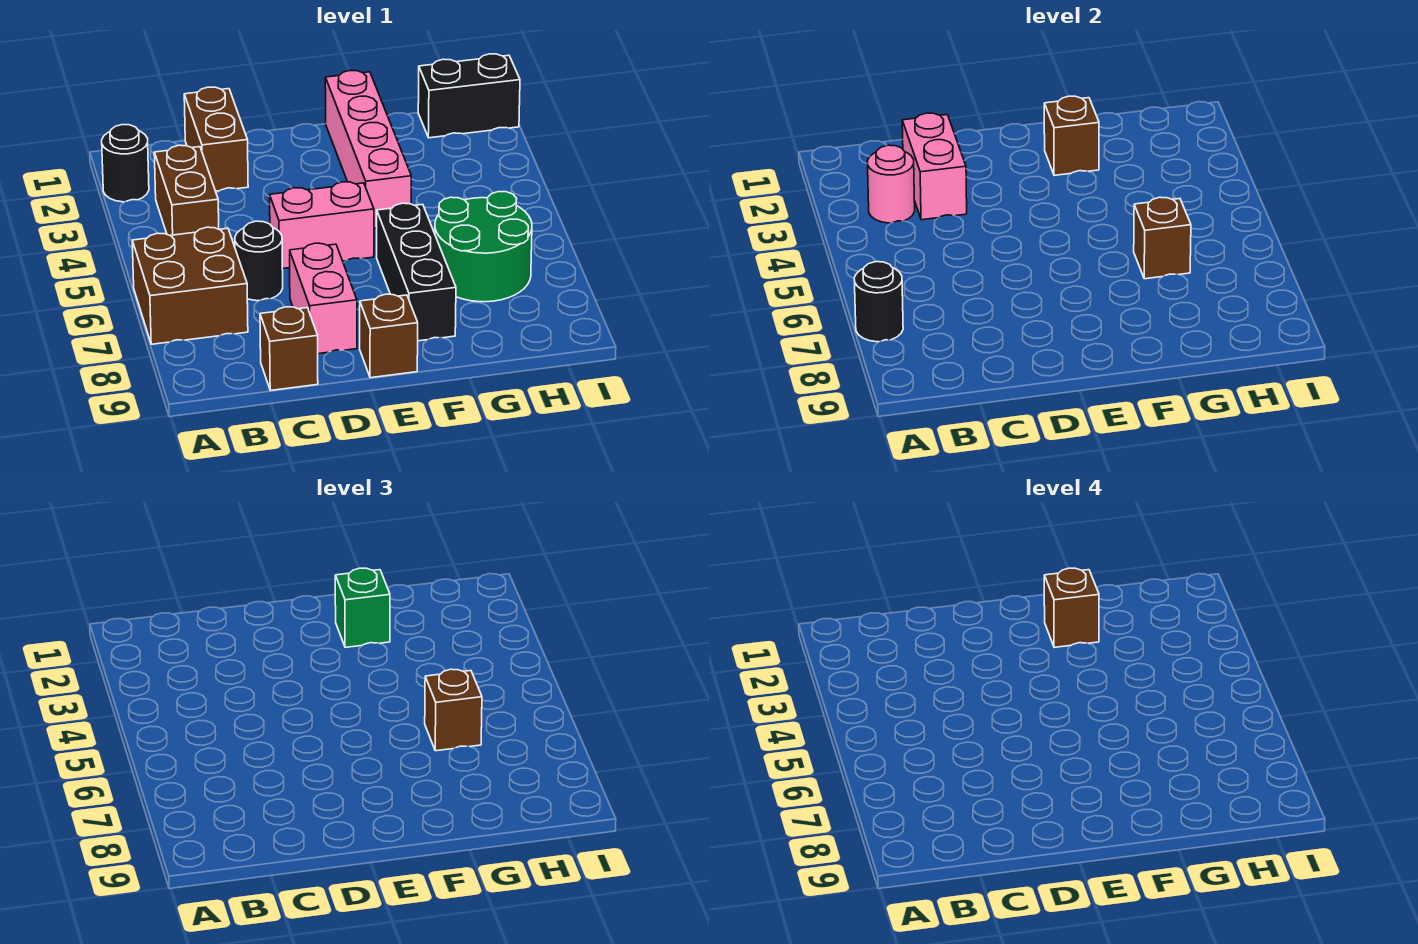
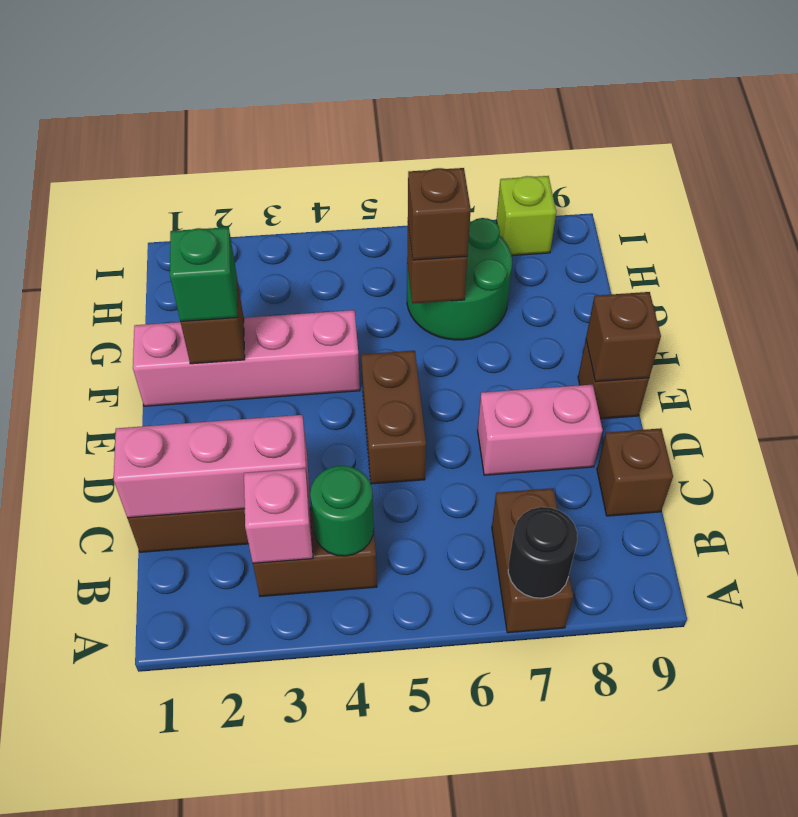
black round brick A2 level 1 -> none
brown brick A6:B7 level 1 -> brown brick A7:B7 level 1
pink round brick B3 level 2 -> pink brick B3 level 2
none -> green round brick B4 level 2
pink brick C2:C3 level 2 -> pink brick C1:C3 level 2
black round brick C6 level 1 -> none
pink brick D5:E5 level 1 -> brown brick D5:E5 level 1
brown brick F2 level 4 -> brown brick E9 level 2
black brick F6:F8 level 1 -> none
black brick H1:I1 level 1 -> none
none -> lime brick I8 level 1

